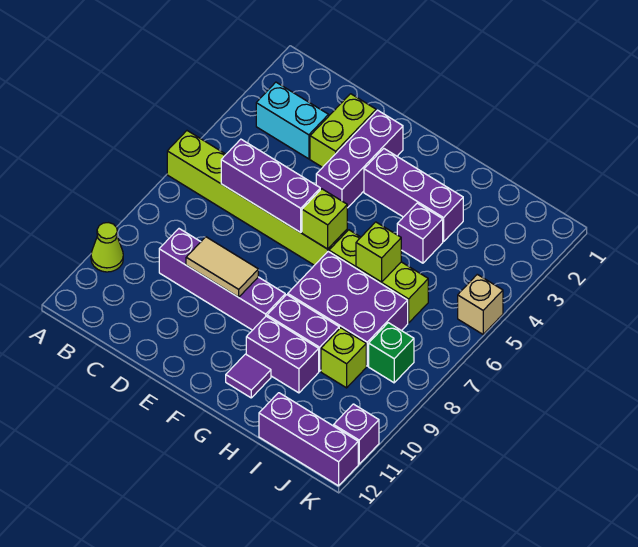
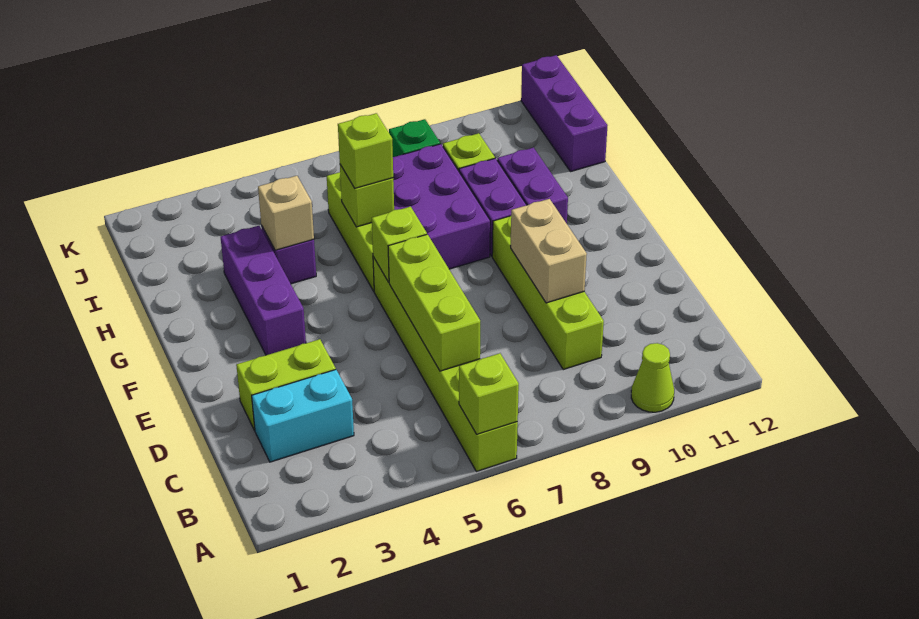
none -> lime brick A6 level 2
cyan brick B3:C3 level 1 -> cyan brick C2:C3 level 1
purple brick C6:E6 level 2 -> lime brick C6:E6 level 2
purple brick C9:F9 level 1 -> lime brick C9:F9 level 1
tan tile D9:E9 level 2 -> tan brick D9:E9 level 2
purple brick E2:E4 level 1 -> none
purple tile G11 level 1 -> none
none -> lime brick H6 level 3
tan brick K5 level 1 -> tan brick H4 level 2
purple brick K11 level 1 -> none

